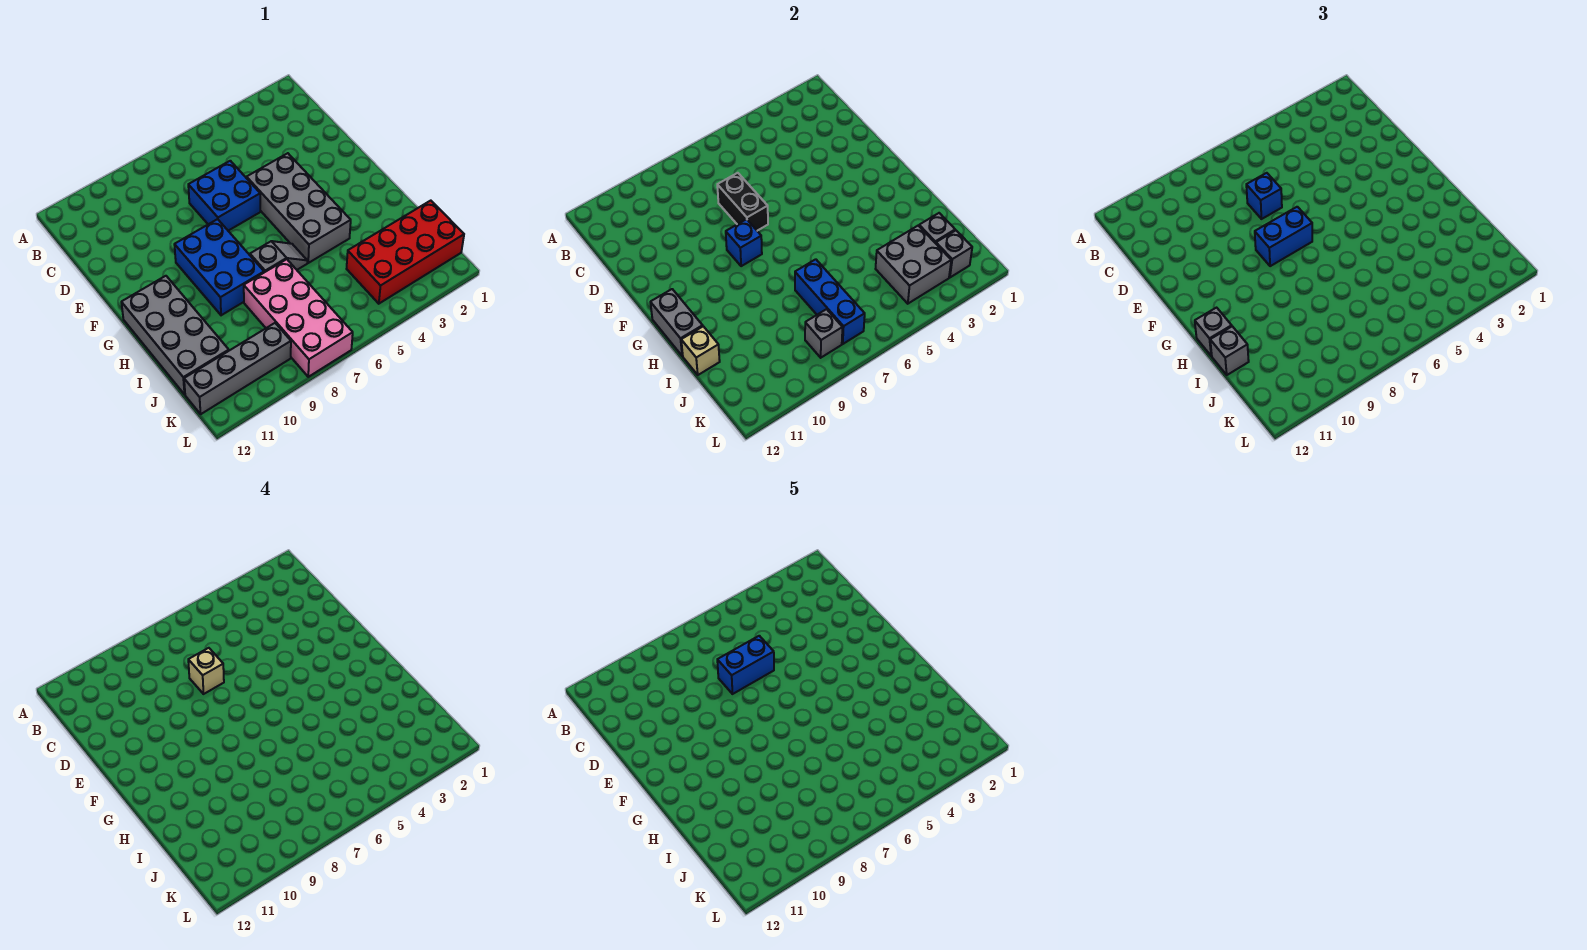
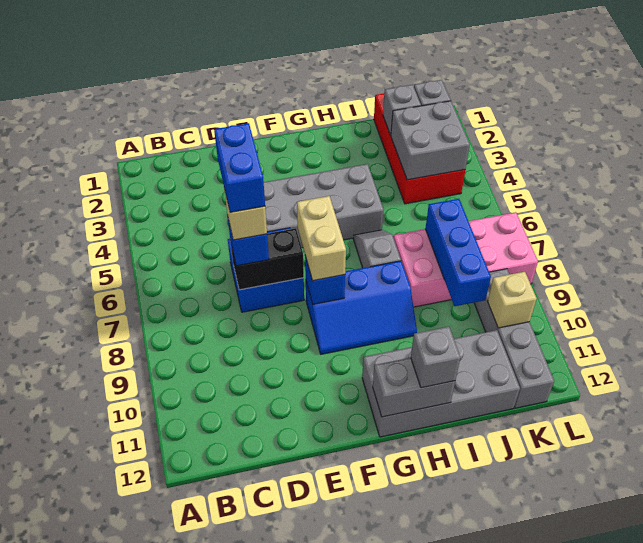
blue brick F7:F8 level 3 -> tan brick F7:F8 level 3
blue brick F8:H9 level 1 -> blue slope F8:H9 level 1 top 8
blue brick I7:K7 level 2 -> blue brick J7:J9 level 2
tan brick I12 level 2 -> tan brick K10 level 2
grey brick I12 level 3 -> none
grey brick K8 level 2 -> none

